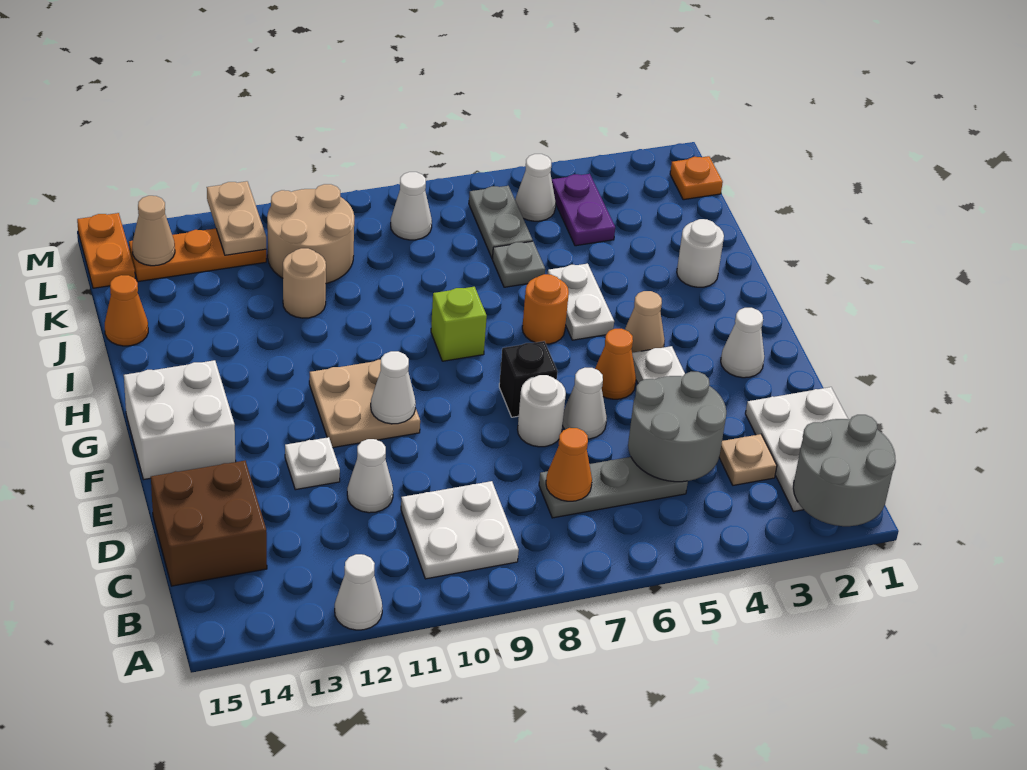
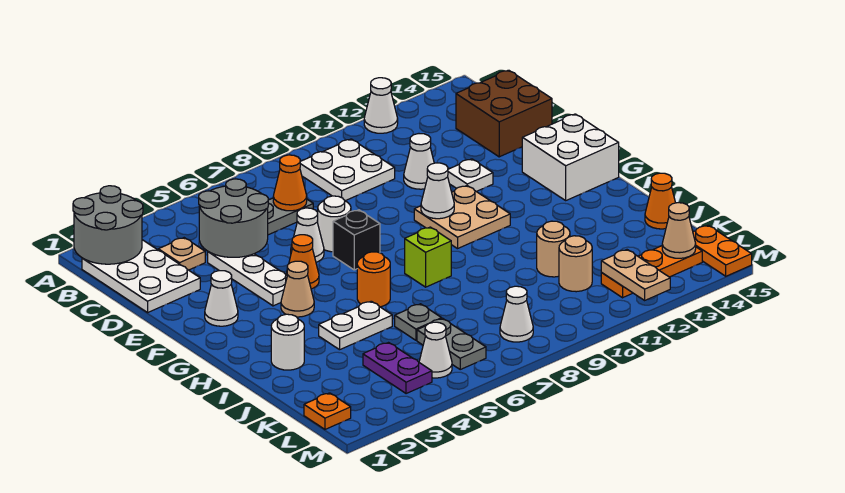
white plate H5:I5 level 1 -> white plate I4:I5 level 1
tan round brick K10:L11 level 1 -> tan round brick K11 level 1

